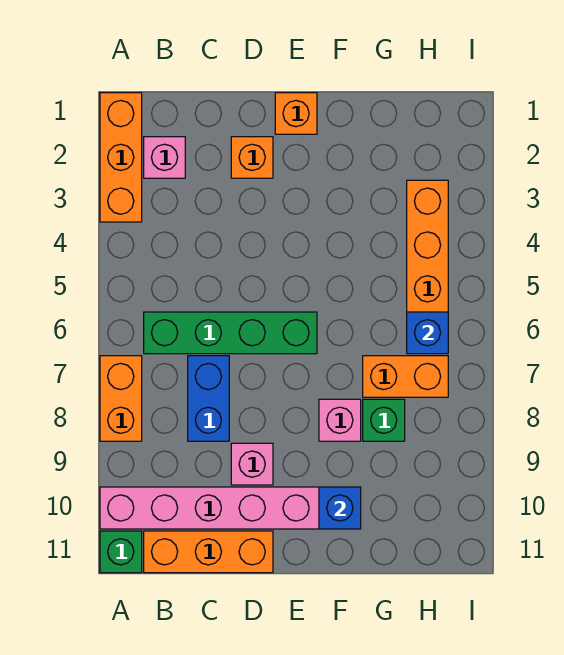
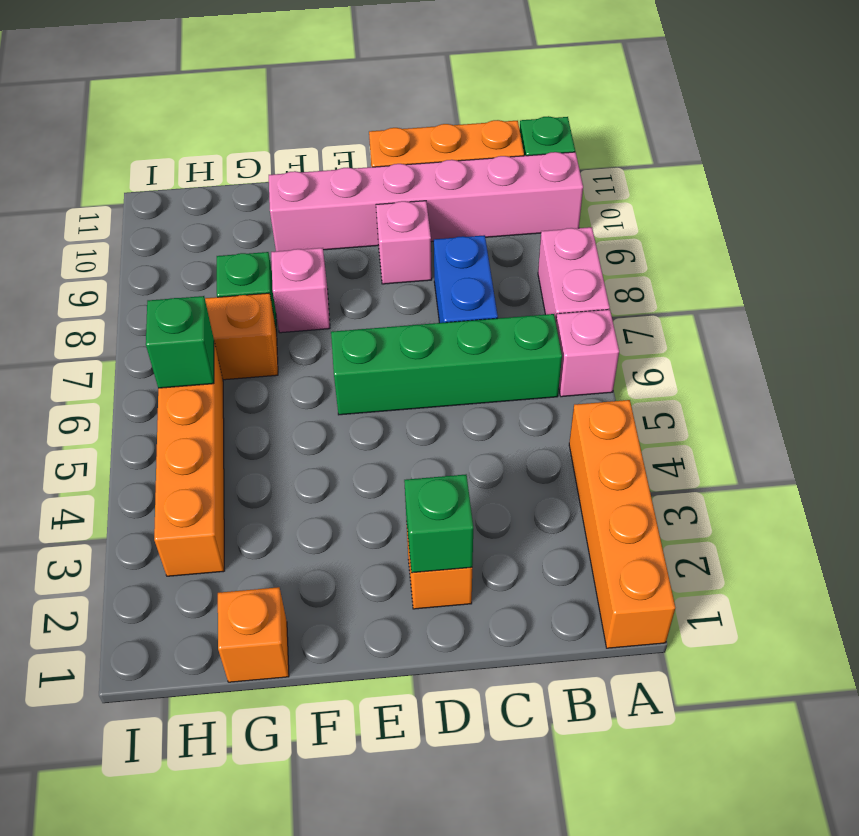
orange brick A1:A3 level 1 -> orange brick A1:A4 level 1
orange brick A7:A8 level 1 -> pink brick A7:A8 level 1
pink brick B2 level 1 -> pink brick A6 level 1
none -> green brick D2 level 2
orange brick E1 level 1 -> orange brick G1 level 1
blue brick F10 level 2 -> none
blue brick H6 level 2 -> green brick H6 level 2

